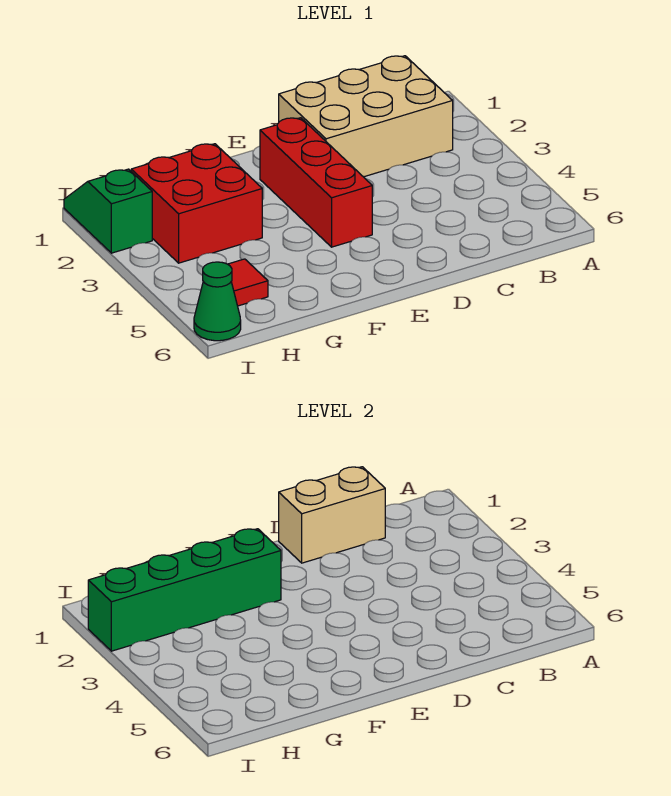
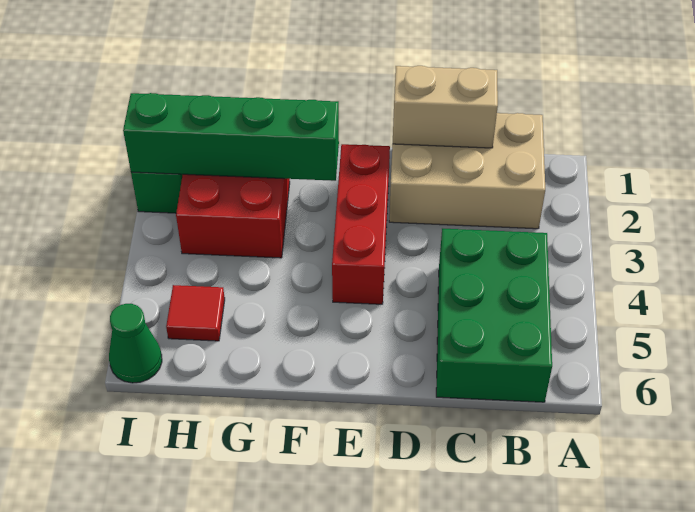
none -> green brick B4:C6 level 1

